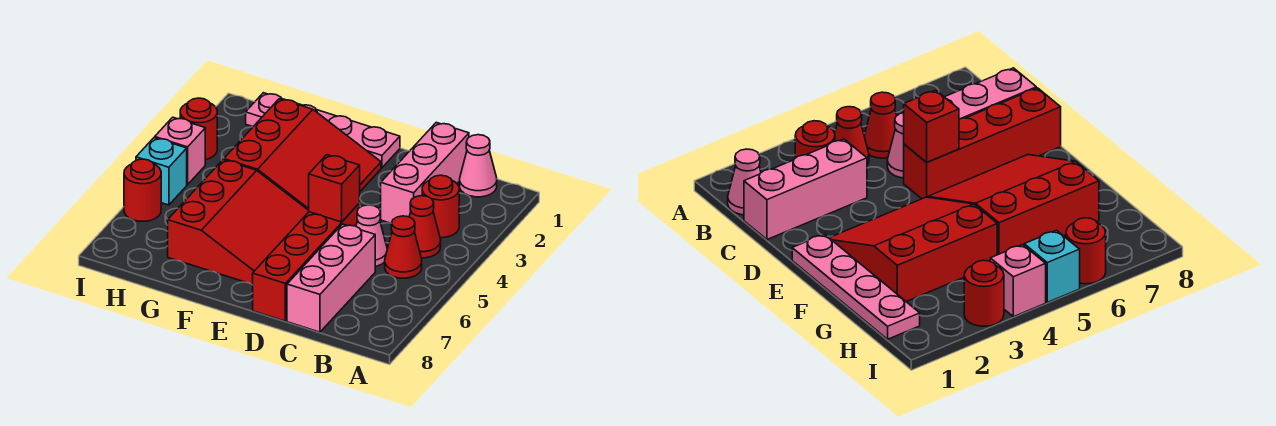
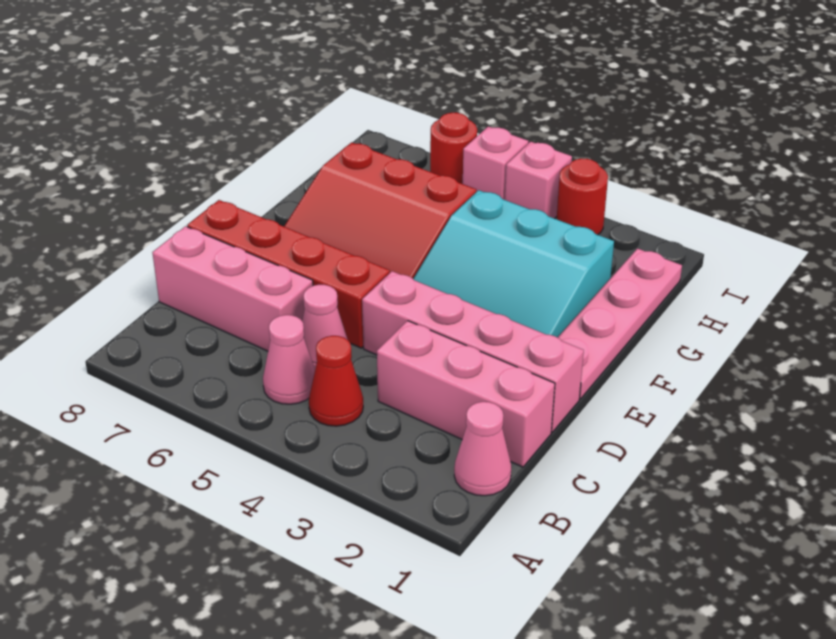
red round brick B3 level 1 -> none
red cone B5 level 1 -> pink cone B5 level 1
none -> pink brick D1:D4 level 1
red brick D5 level 2 -> none
red slope E2:G4 level 1 top G -> cyan slope E2:G4 level 1 top G
cyan brick I5 level 1 -> pink brick I5 level 1

